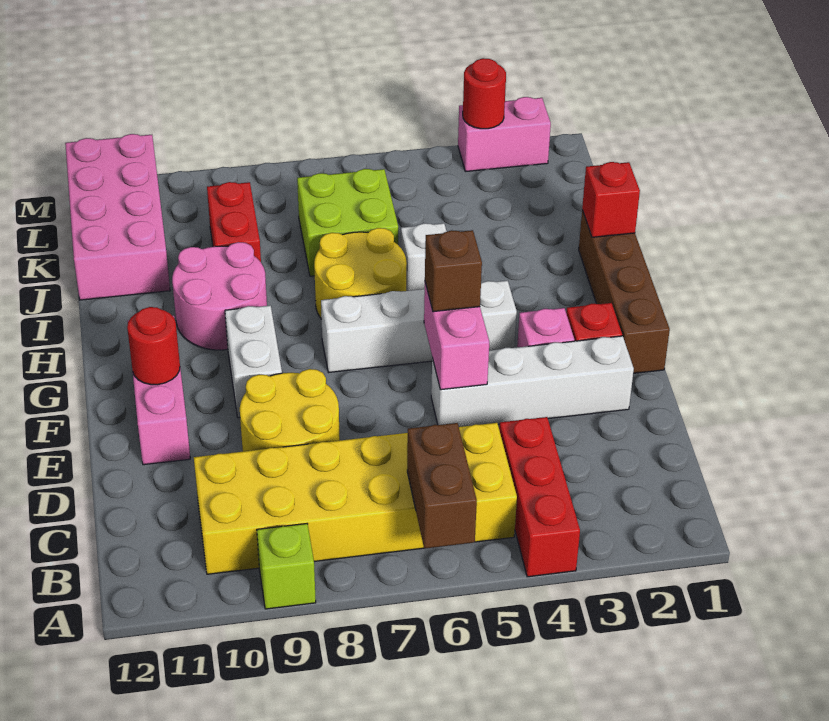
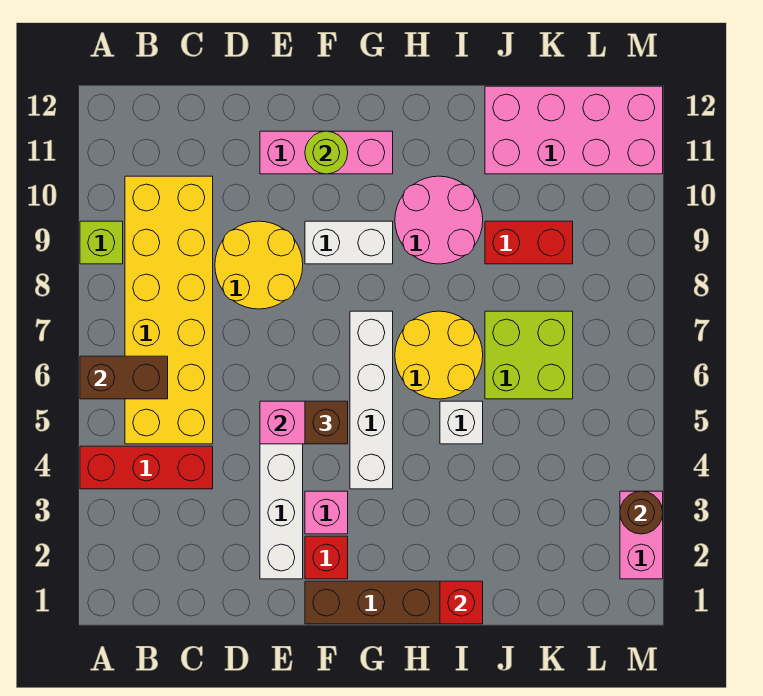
red round brick F11 level 2 -> lime round brick F11 level 2
red round brick M3 level 2 -> brown round brick M3 level 2

